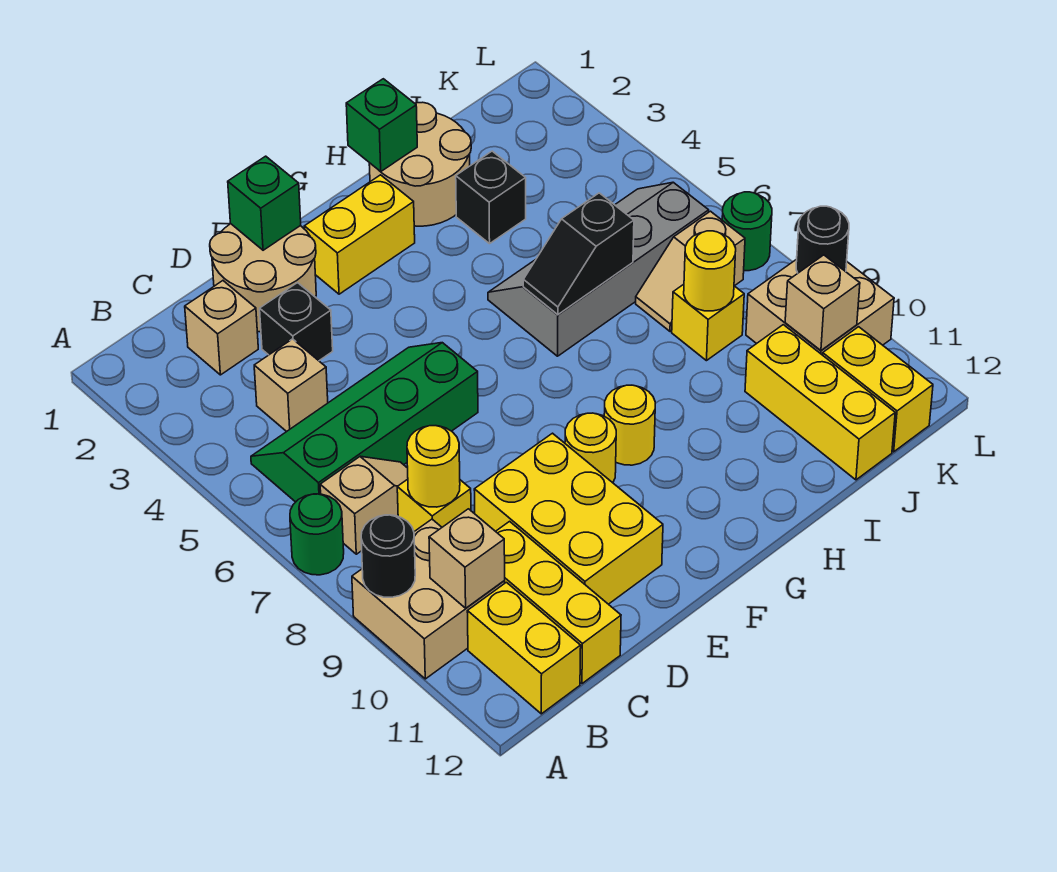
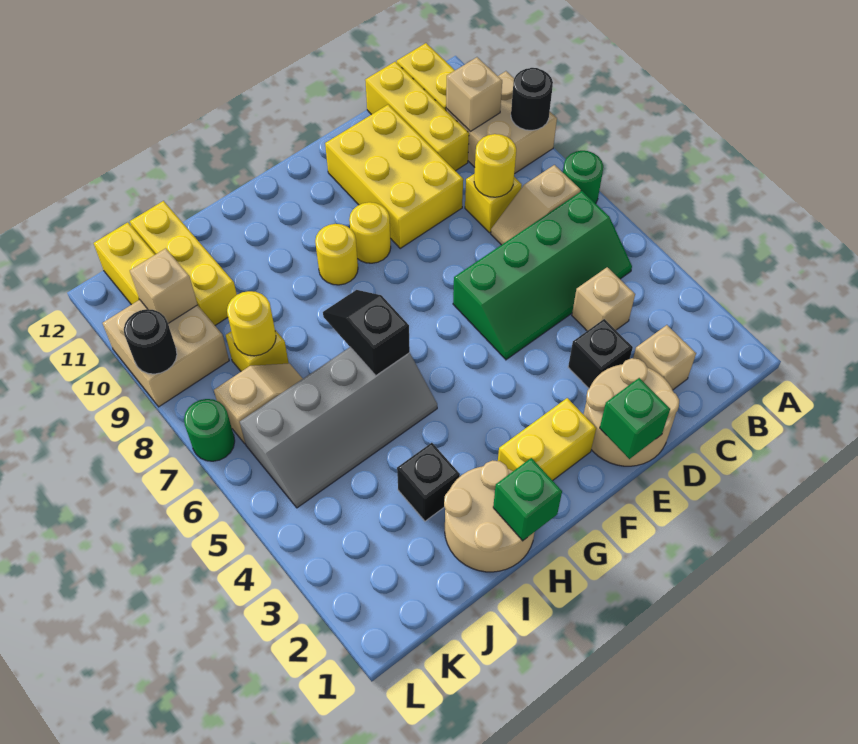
black slope H6:I6 level 2 top I -> black slope H6:H7 level 2 top 6

